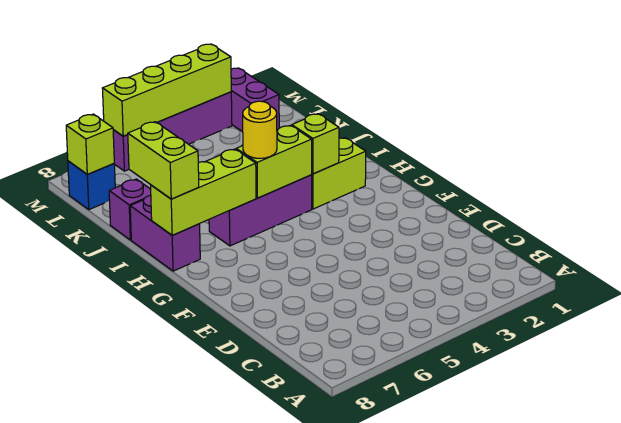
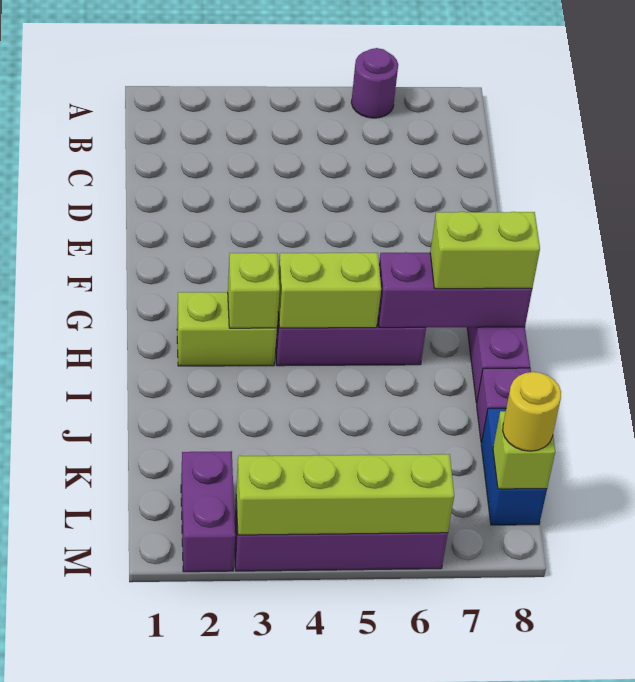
none -> purple round brick A6 level 1
yellow round brick H5 level 3 -> yellow round brick L8 level 3
lime brick H6:H8 level 2 -> purple brick H6:H8 level 2
lime brick H8:I8 level 3 -> lime brick H7:H8 level 3
blue brick L8 level 1 -> blue brick K8:L8 level 1

